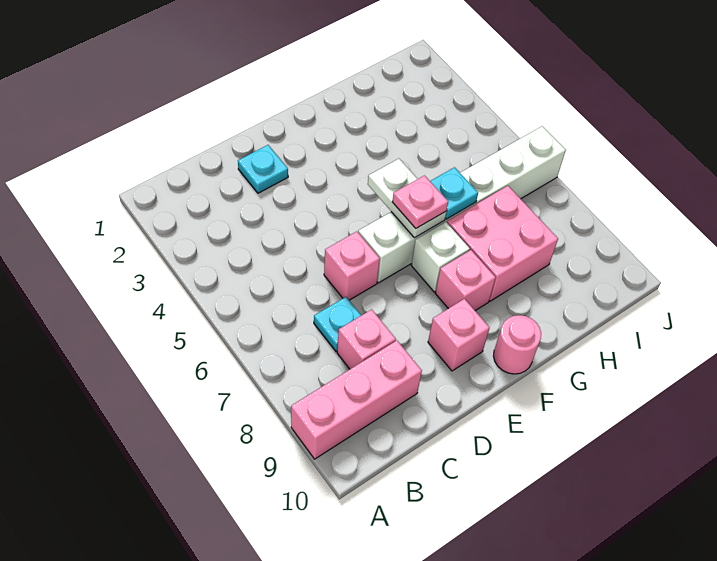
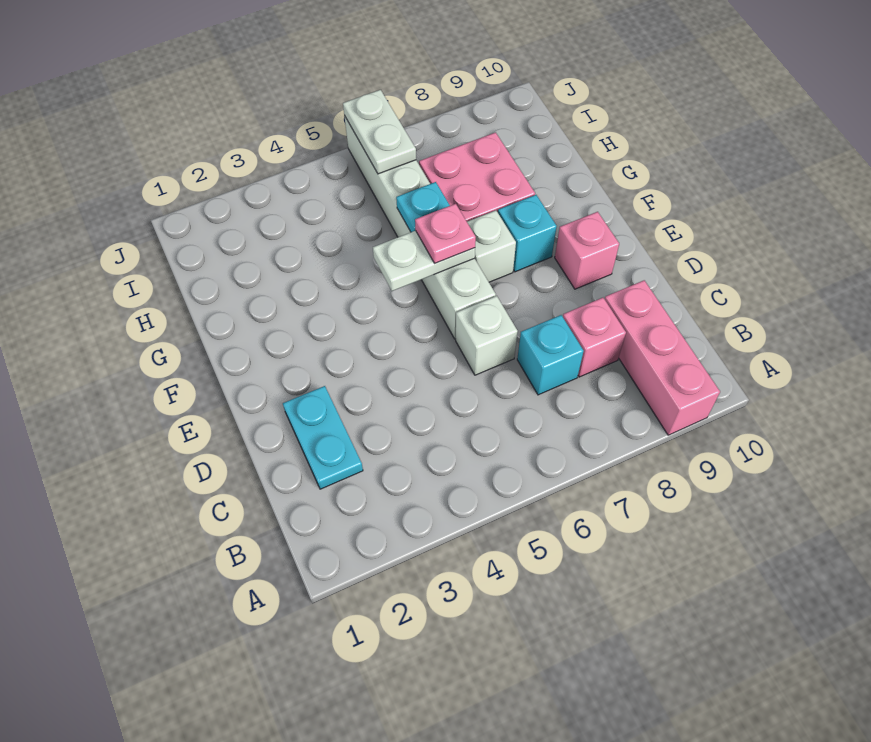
cyan plate C7 level 1 -> cyan brick C7 level 1
cyan plate D2 level 1 -> cyan plate C2:D2 level 1
pink brick D6 level 1 -> white brick D6 level 1
pink brick F8 level 1 -> cyan brick F8 level 1
pink round brick F10 level 1 -> none
none -> white plate I6:J6 level 2

